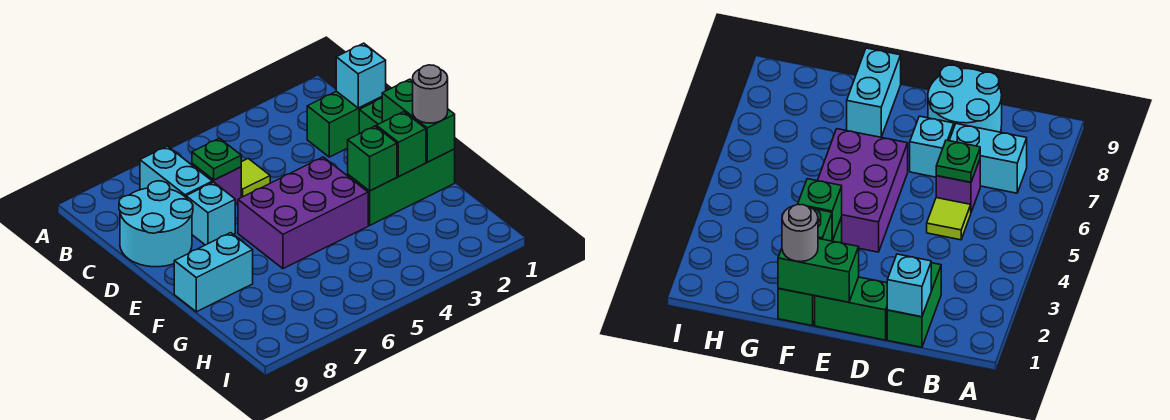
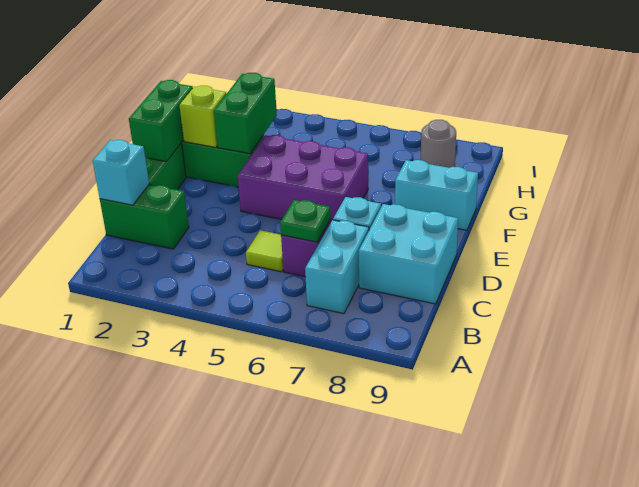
cyan round brick C8:D9 level 1 -> cyan brick C8:D9 level 1
grey round brick F1 level 3 -> grey round brick H8 level 1
green brick F2 level 2 -> lime brick F2 level 2
green brick F3 level 2 -> green brick F3:G3 level 2

